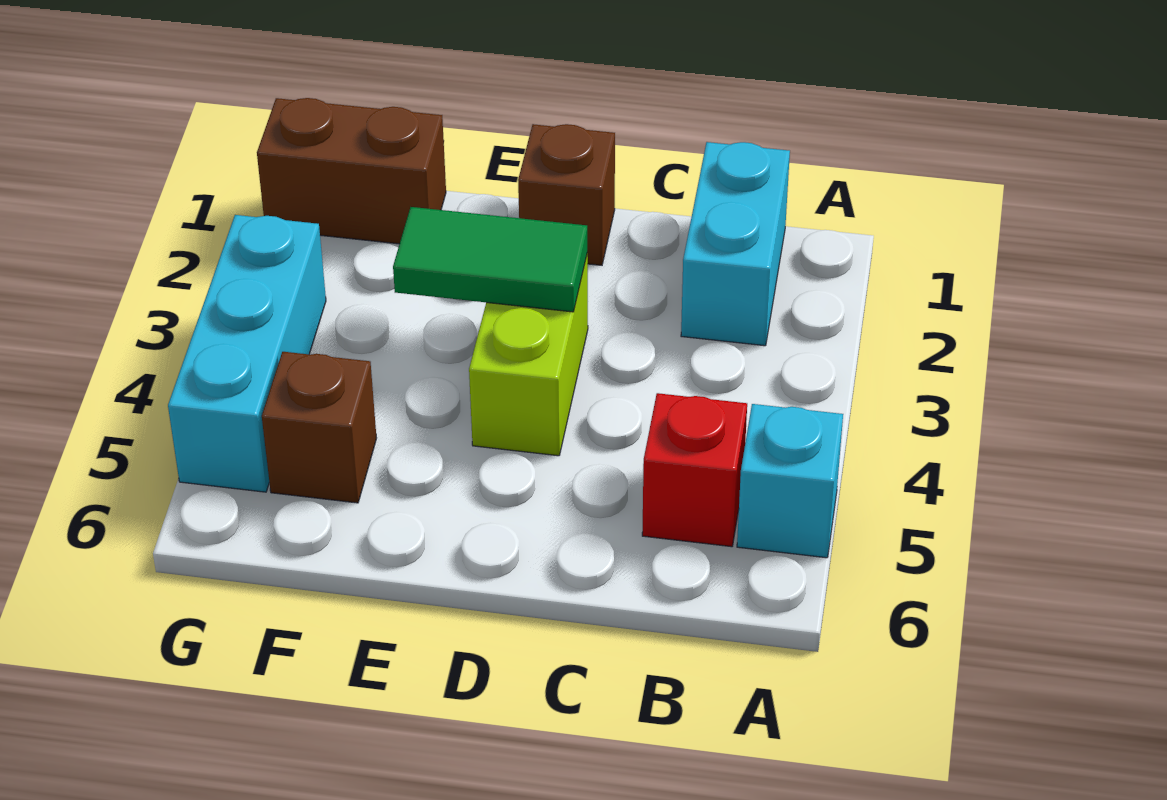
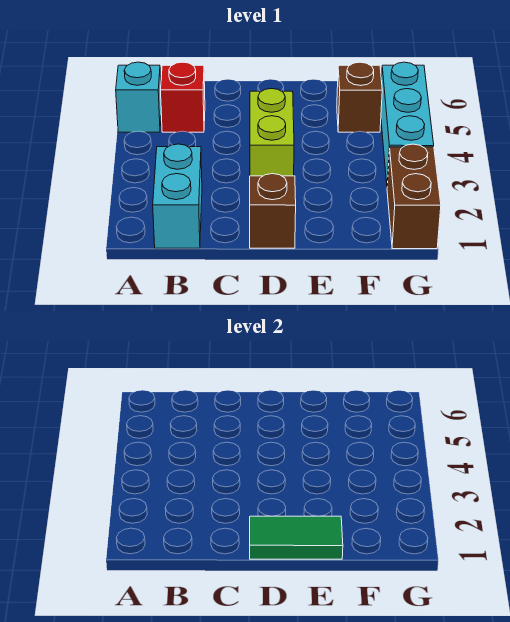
green tile D3:E3 level 2 -> green tile D1:E1 level 2
brown brick F1:G1 level 1 -> brown brick G1:G2 level 1

